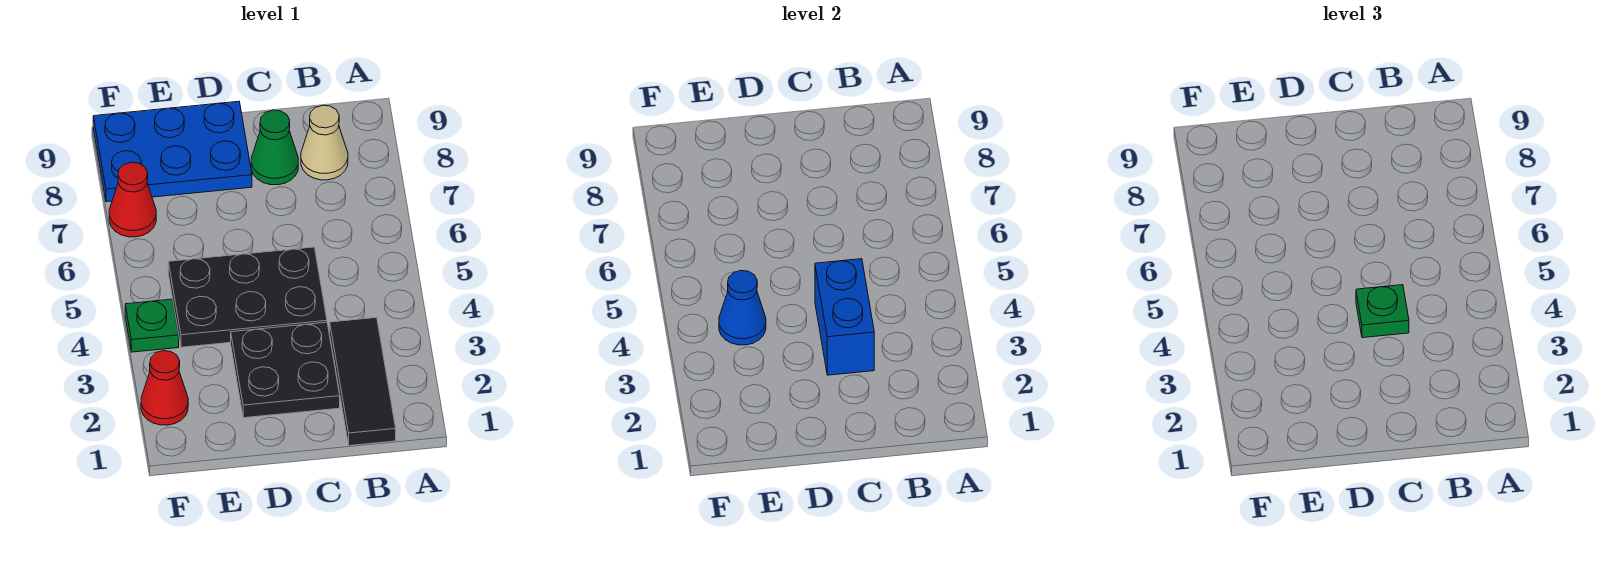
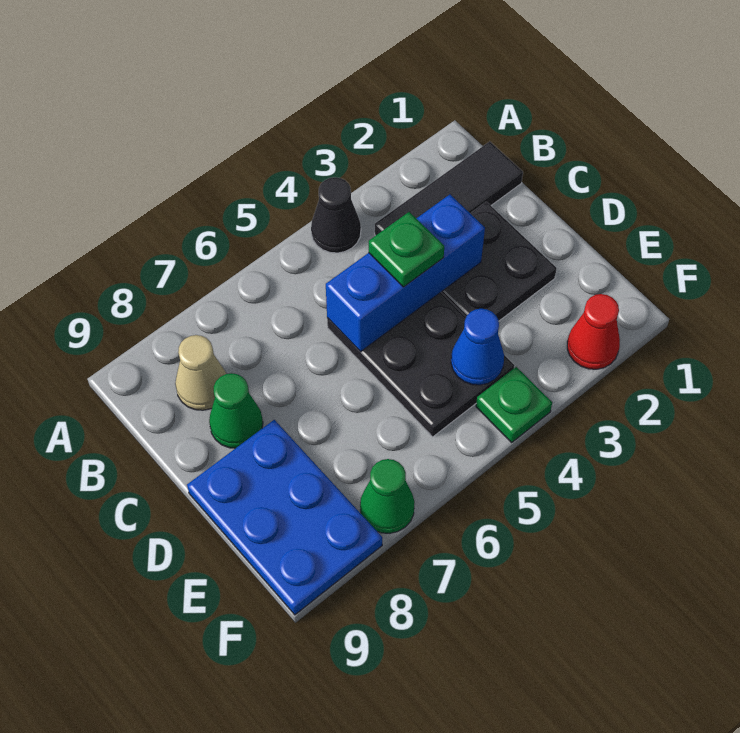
none -> black cone A4 level 1
blue brick C3:C4 level 2 -> blue brick C3:C5 level 2
red cone F7 level 1 -> green cone F7 level 1

